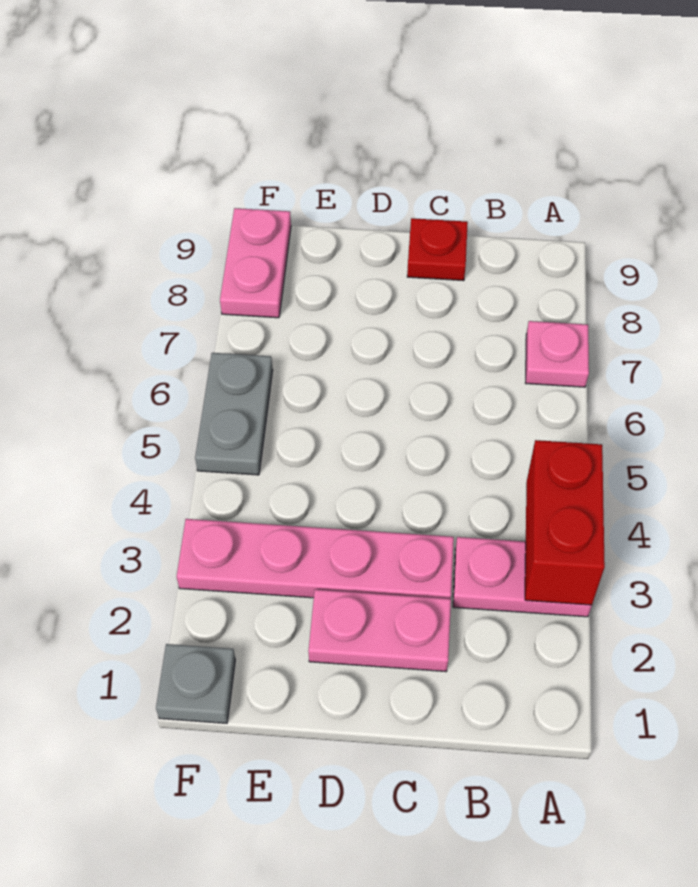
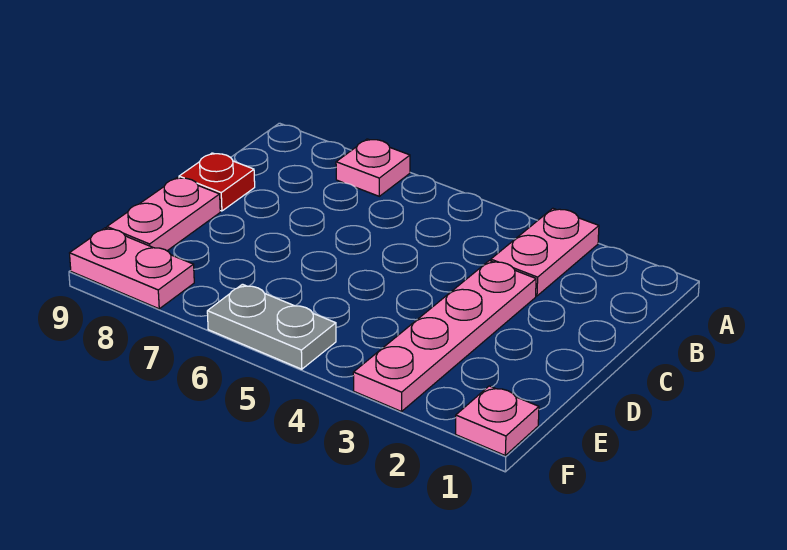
red brick A3:A4 level 2 -> none
pink plate C2:D2 level 1 -> pink plate D9:E9 level 1
grey plate F1 level 1 -> pink plate F1 level 1

